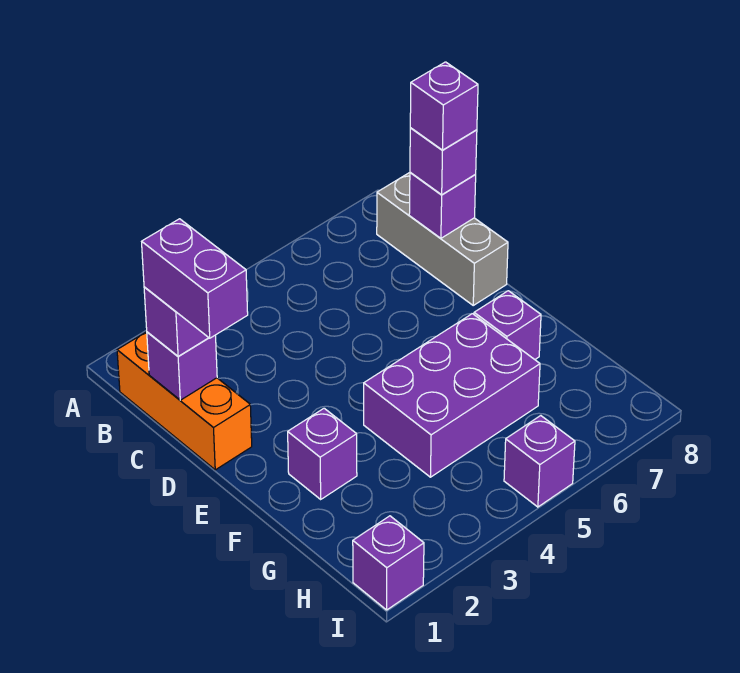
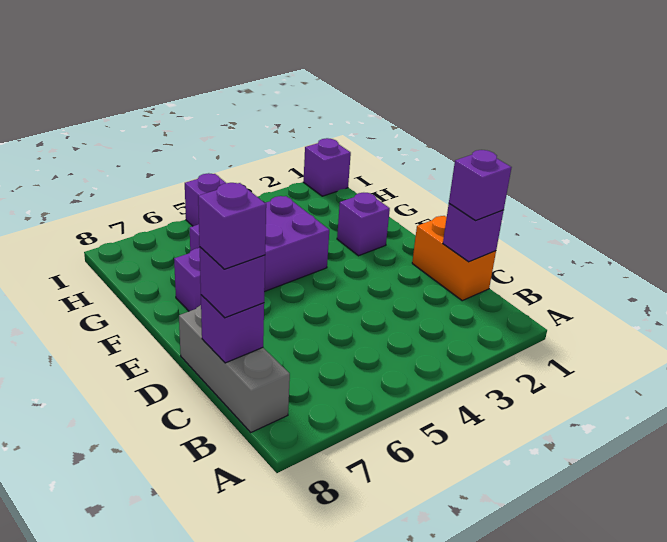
orange brick B1:D1 level 1 -> orange brick C1:D1 level 1
purple brick C1:D1 level 4 -> none

